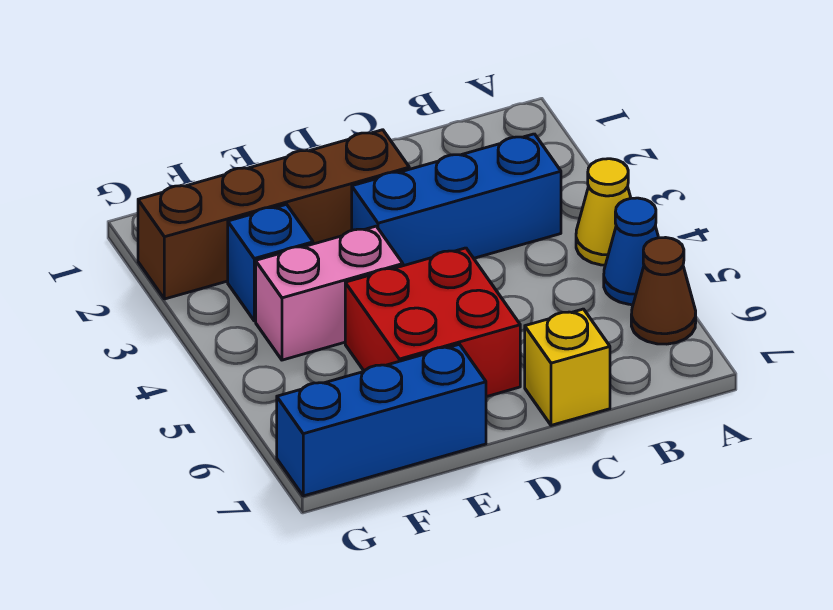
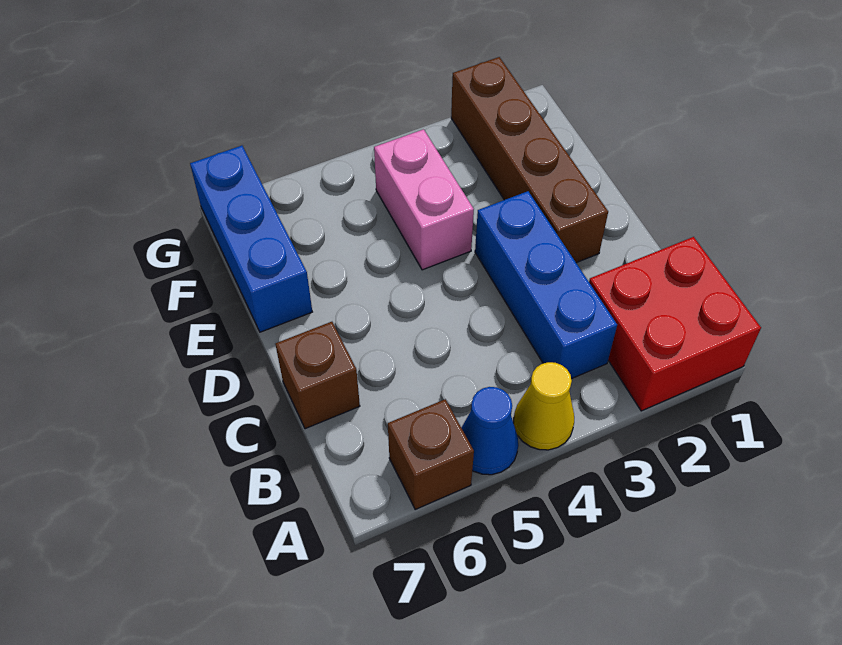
brown cone A6 level 1 -> brown brick A6 level 1
yellow brick C7 level 1 -> brown brick C7 level 1
red brick D5:E6 level 1 -> red brick A1:B2 level 1
blue brick F3 level 1 -> none

